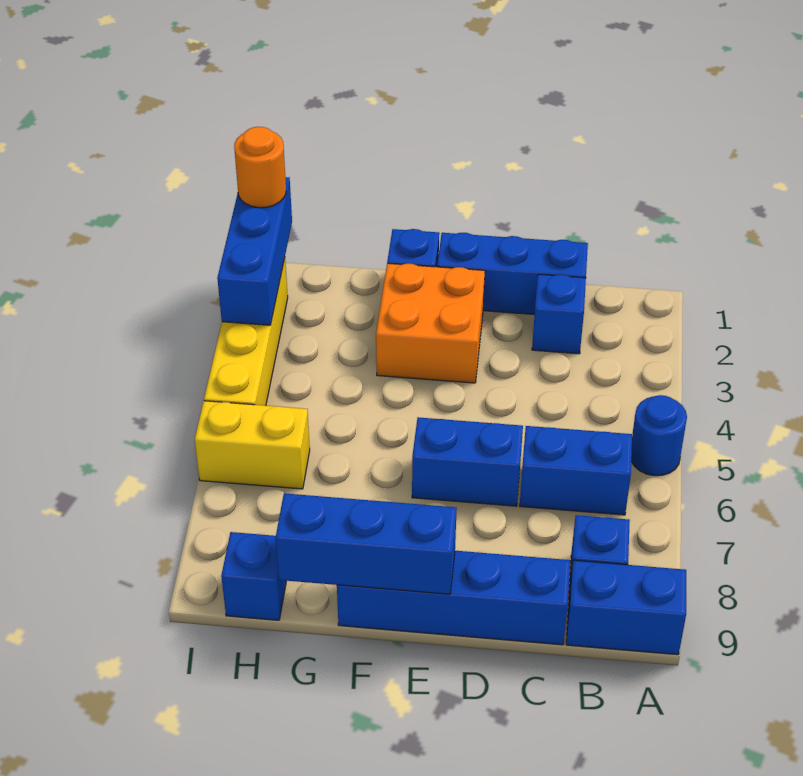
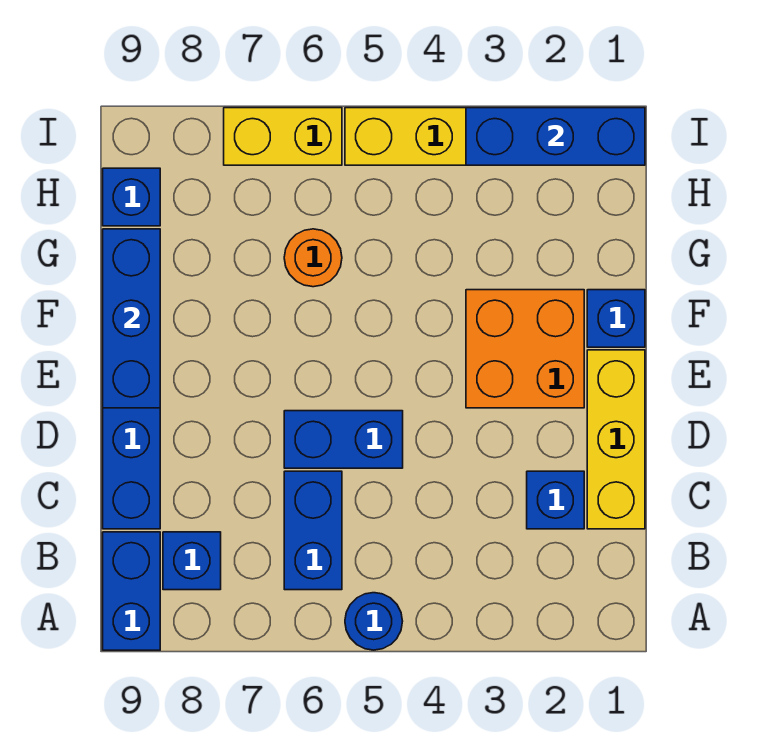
blue brick C1:E1 level 1 -> yellow brick C1:E1 level 1
blue brick D6:E6 level 1 -> blue brick D5:D6 level 1
yellow brick H6:I6 level 1 -> yellow brick I6:I7 level 1
orange round brick I1 level 3 -> orange round brick G6 level 1

